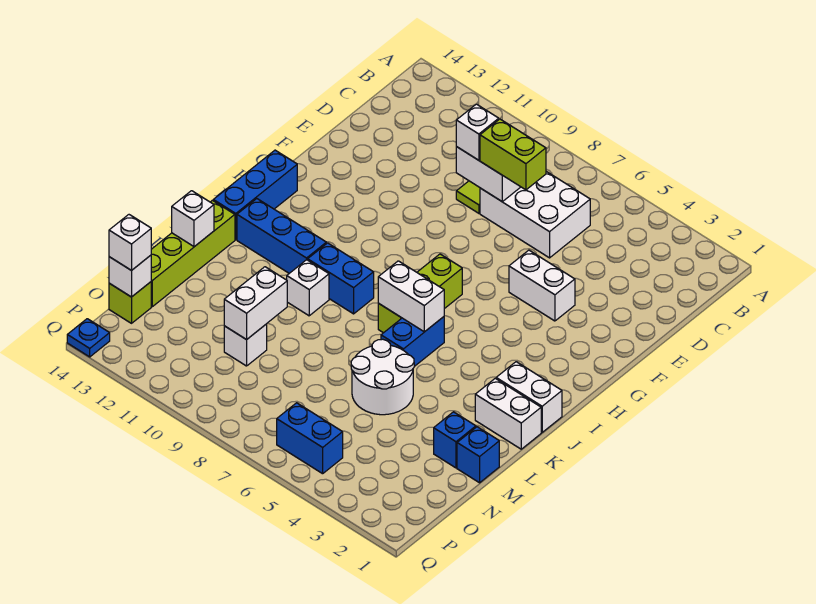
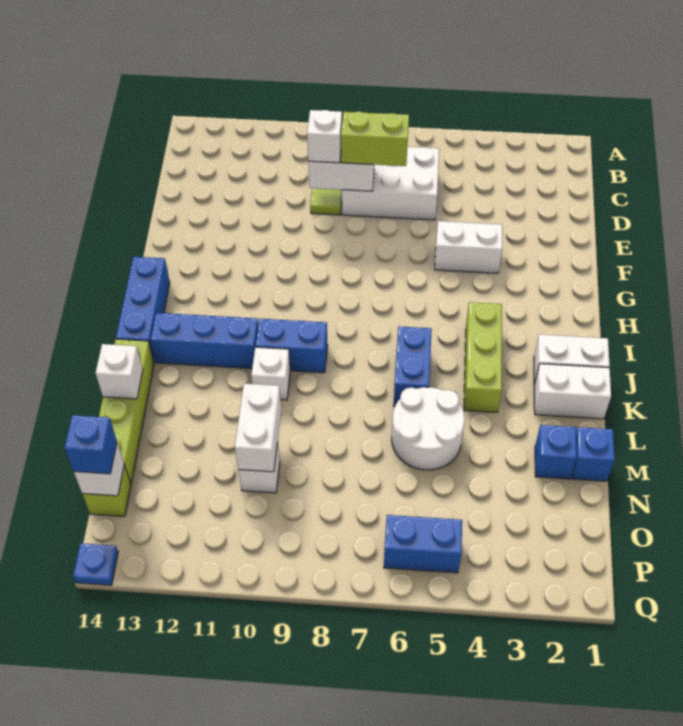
lime brick H7:J7 level 1 -> lime brick I4:K4 level 1
white brick J6:J7 level 2 -> none
white brick O14 level 3 -> blue brick O14 level 3

